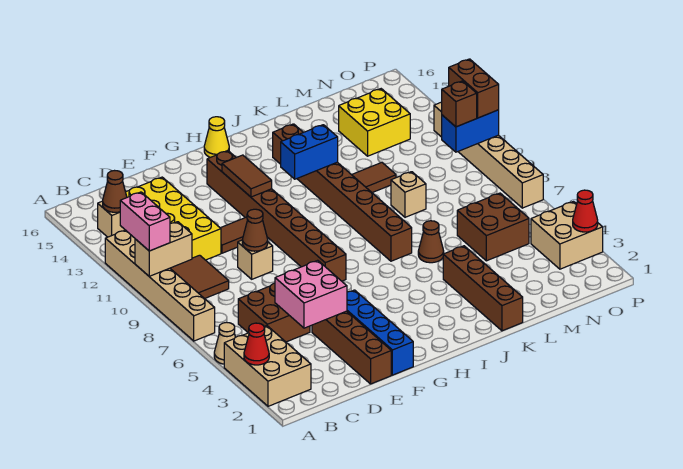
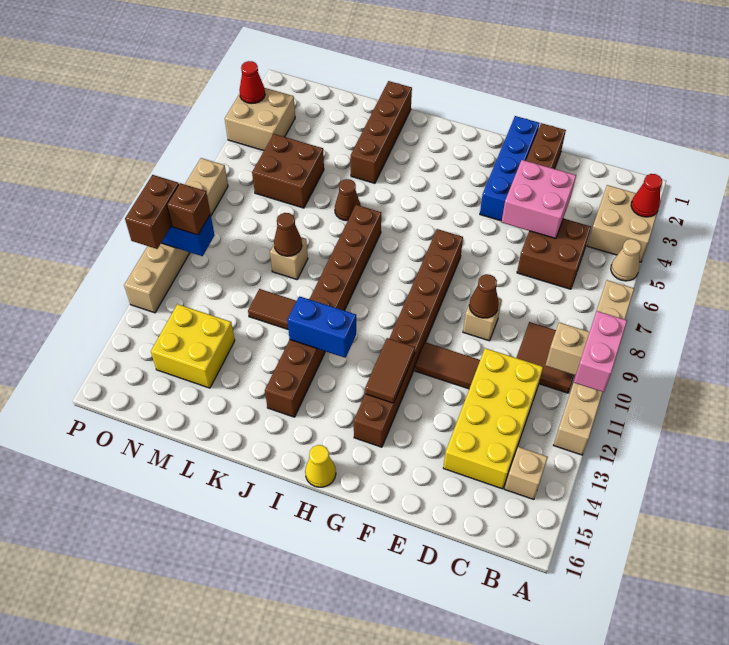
tan brick A2:B4 level 1 -> tan brick A3:B4 level 1
brown cone B14 level 2 -> brown cone L9 level 2

